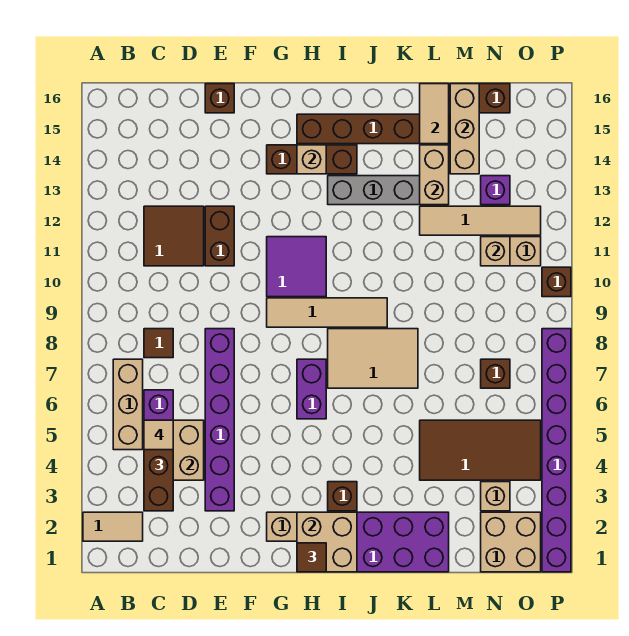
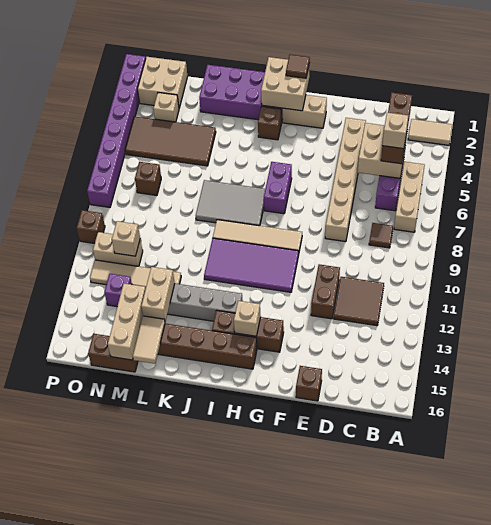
tan tile C5 level 4 -> tan brick C5 level 4
purple brick E3:E8 level 1 -> tan brick E3:E8 level 1
purple tile G10:H11 level 1 -> purple tile G10:J11 level 1
tan tile I7:K8 level 1 -> grey tile I7:K8 level 1

